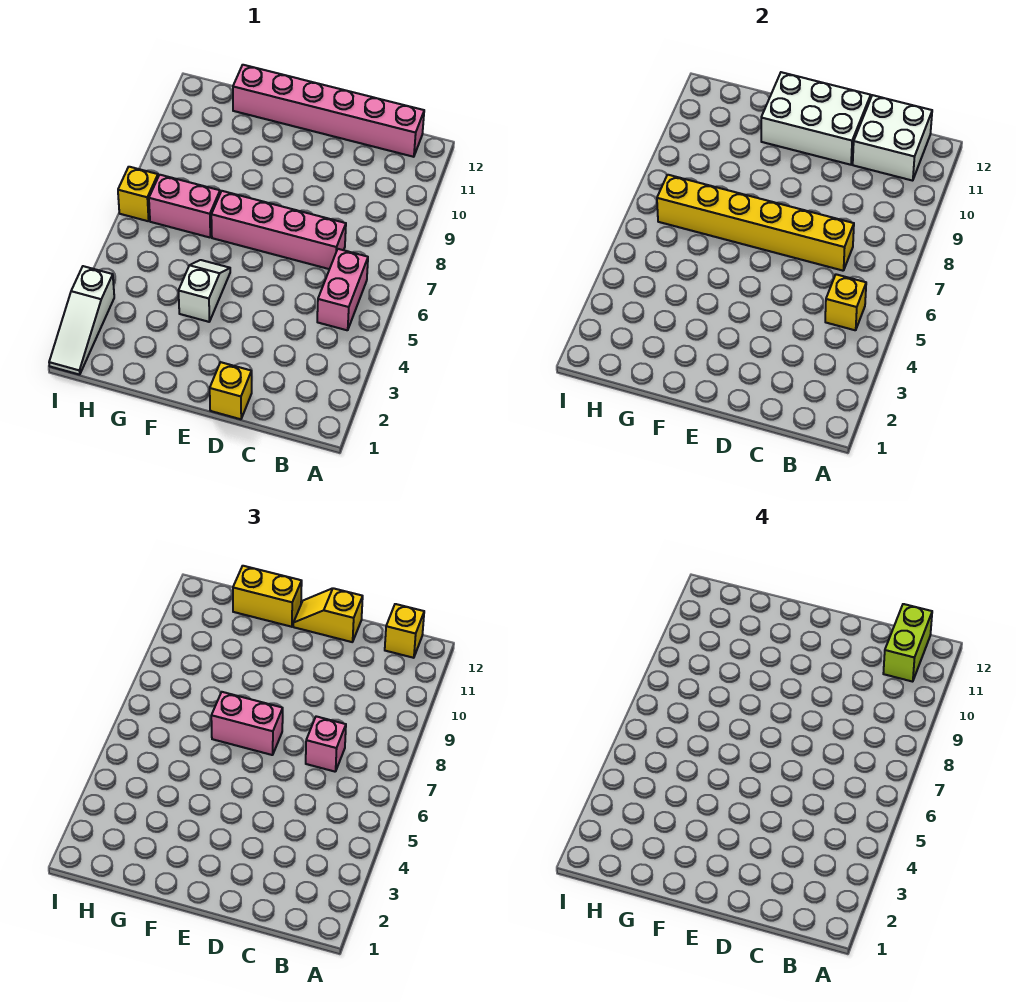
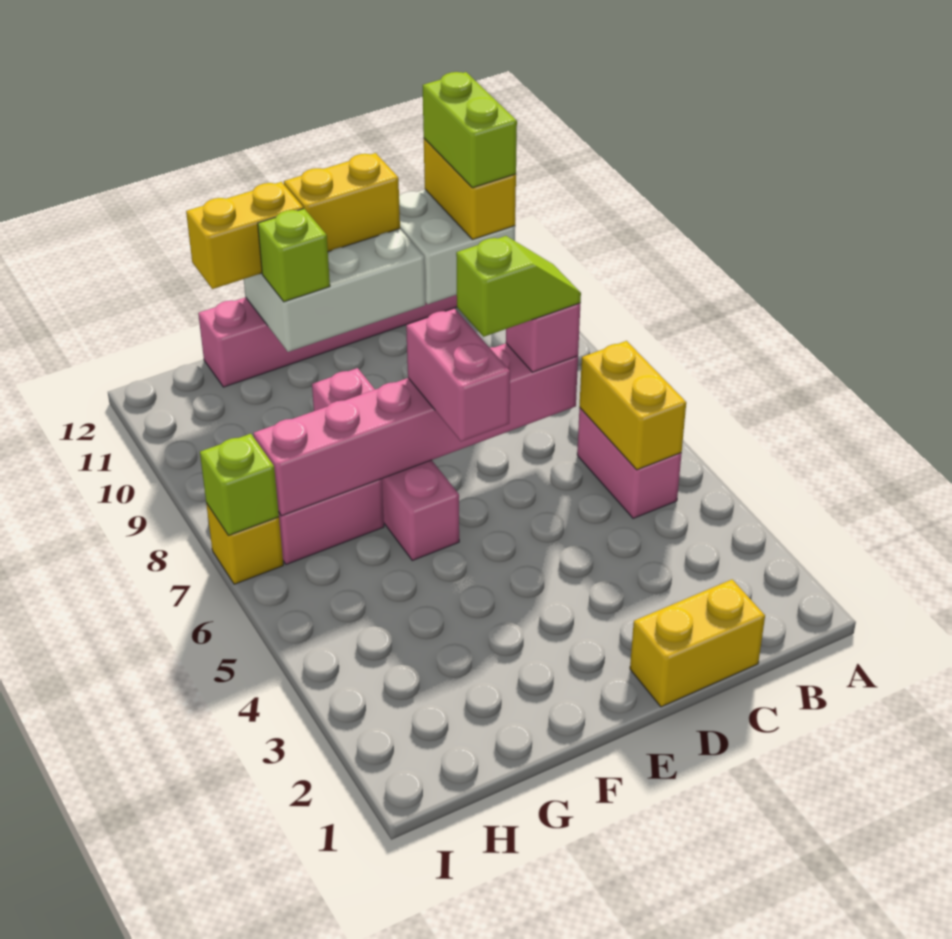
yellow brick B5 level 2 -> yellow brick B5:B6 level 2
yellow brick B12 level 3 -> yellow brick B11:B12 level 3
pink brick C7:F7 level 1 -> pink brick F6:F9 level 1
yellow brick C7:H7 level 2 -> pink brick C7:H7 level 2
none -> lime slope C7:D7 level 4 top D
yellow brick D1 level 1 -> yellow brick C1:D1 level 1
yellow slope D12:E12 level 3 top D -> yellow brick D12:E12 level 3
pink brick E7:F7 level 3 -> pink brick E6:E7 level 3
white slope F4:F5 level 1 top 4 -> none
none -> lime brick F11 level 3
white slope I1:I3 level 1 top 3 -> none
none -> lime brick I7 level 2

